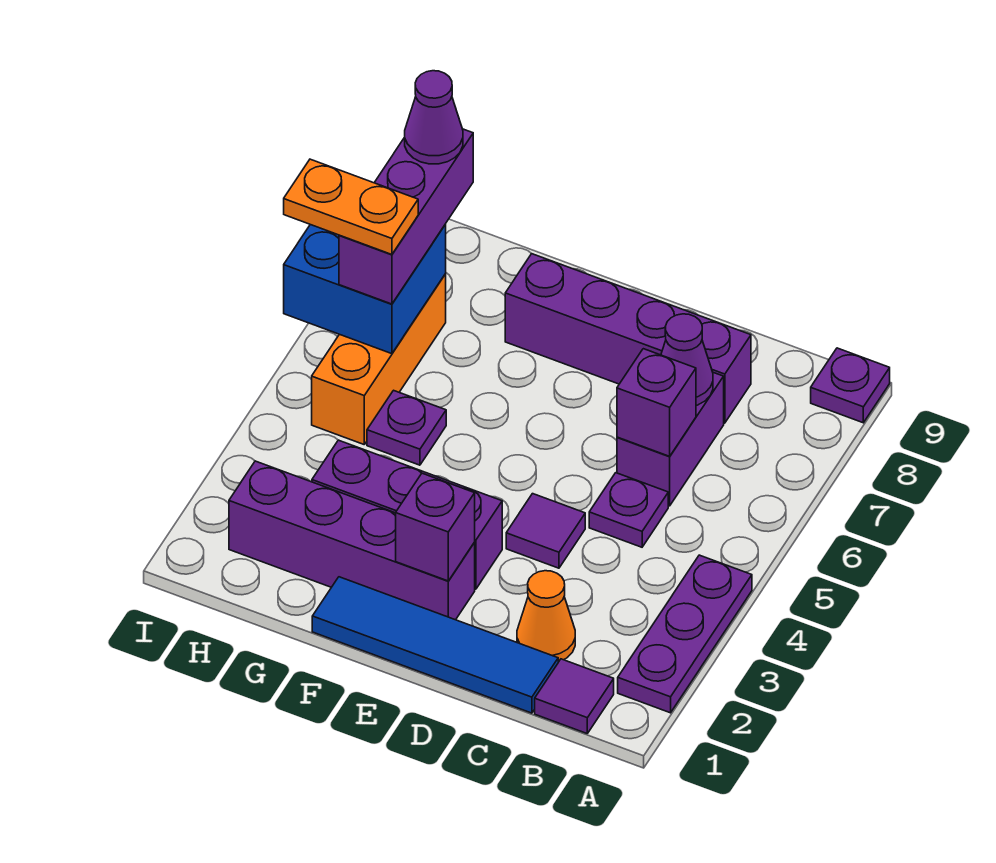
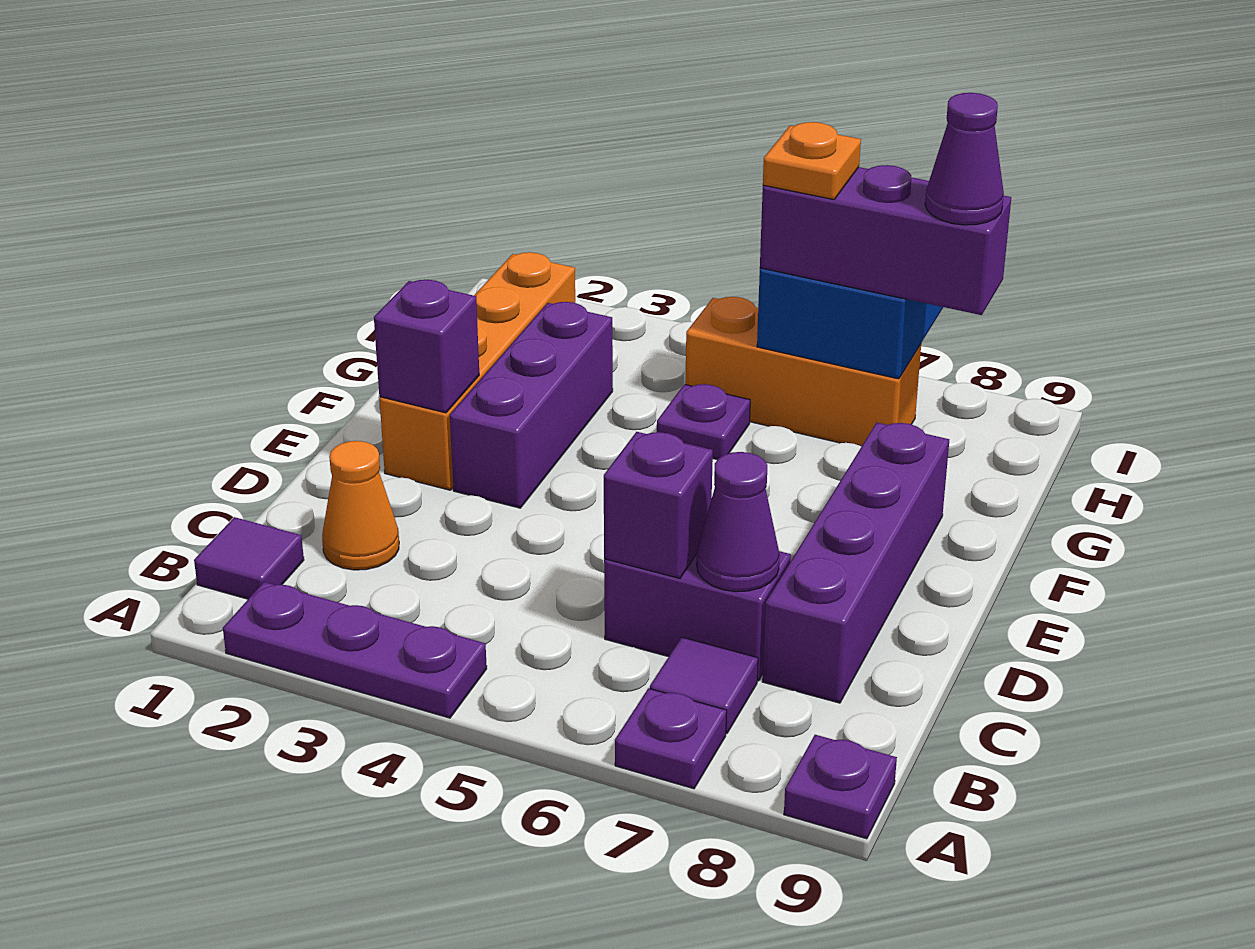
blue tile C1:F1 level 1 -> none
purple plate C5 level 1 -> purple plate A7 level 1
purple tile D4 level 1 -> purple tile B7 level 1
purple brick E2:H2 level 1 -> orange brick E2:H2 level 1
orange plate H6:I6 level 4 -> orange plate H6 level 4

